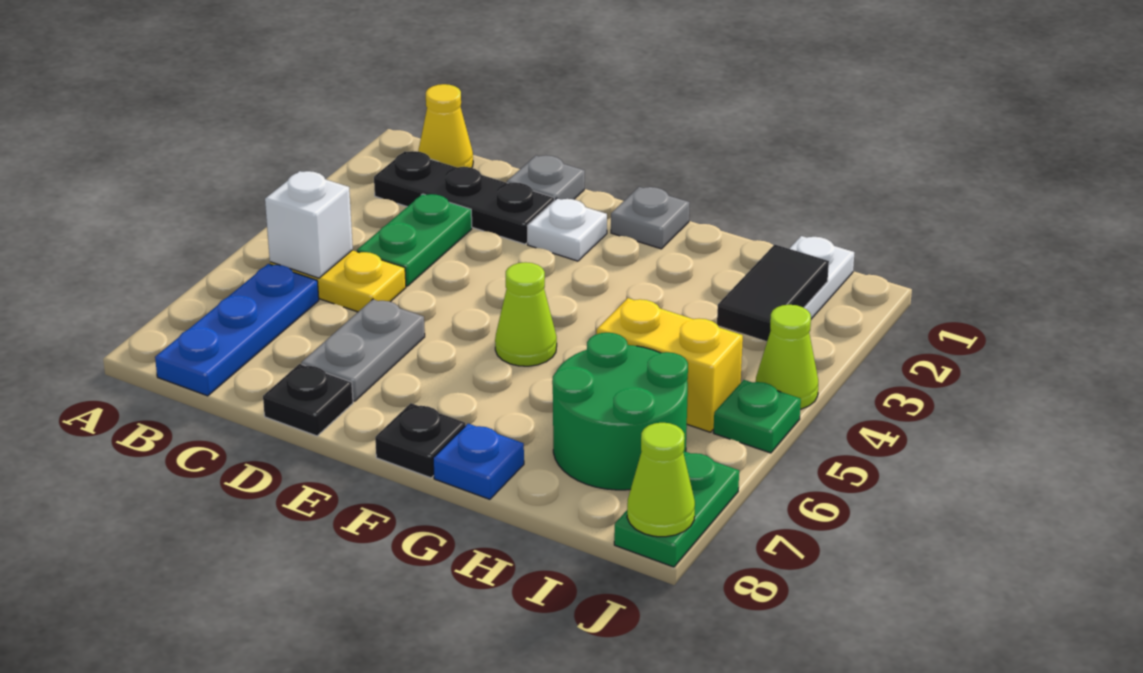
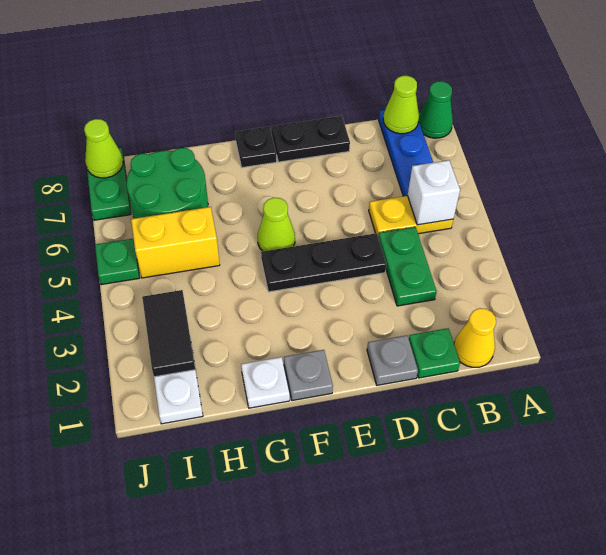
none -> green cone A8 level 1
black plate B2:D2 level 1 -> black plate D4:F4 level 1
none -> green plate C1 level 1
grey plate D6:D7 level 1 -> none
black plate D8 level 1 -> black plate D8:E8 level 1
white plate E2 level 1 -> white plate G1 level 1
blue plate G8 level 1 -> none
lime cone J4 level 1 -> lime cone B8 level 2

